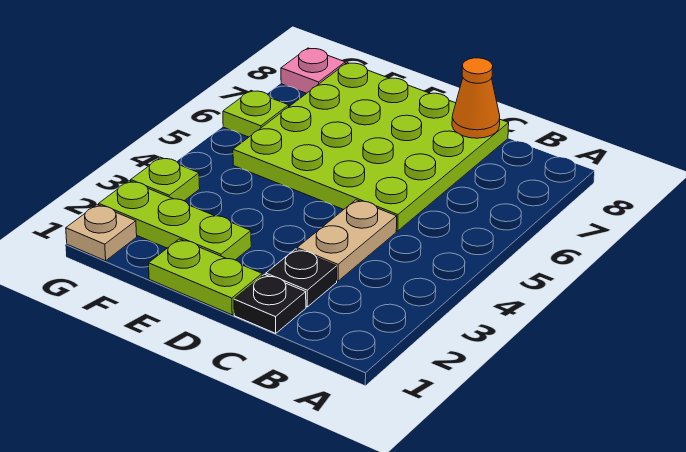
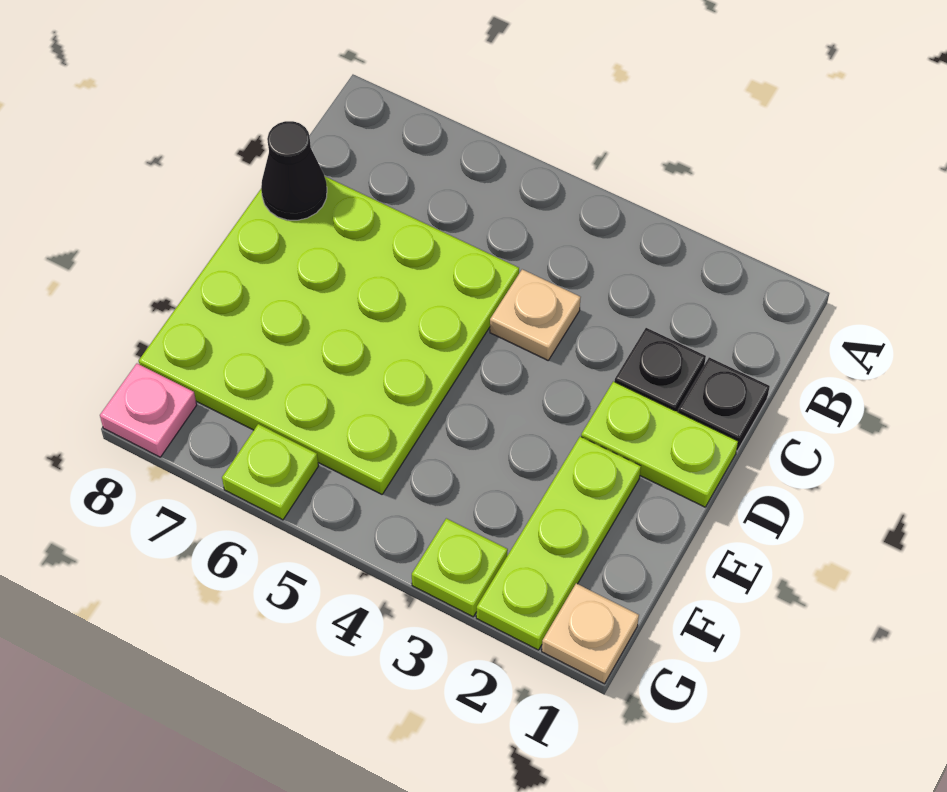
tan plate C3:C4 level 1 -> tan plate C4 level 1
orange cone C8 level 2 -> black cone C8 level 2
lime plate D1:E1 level 1 -> lime plate D1:D2 level 1

